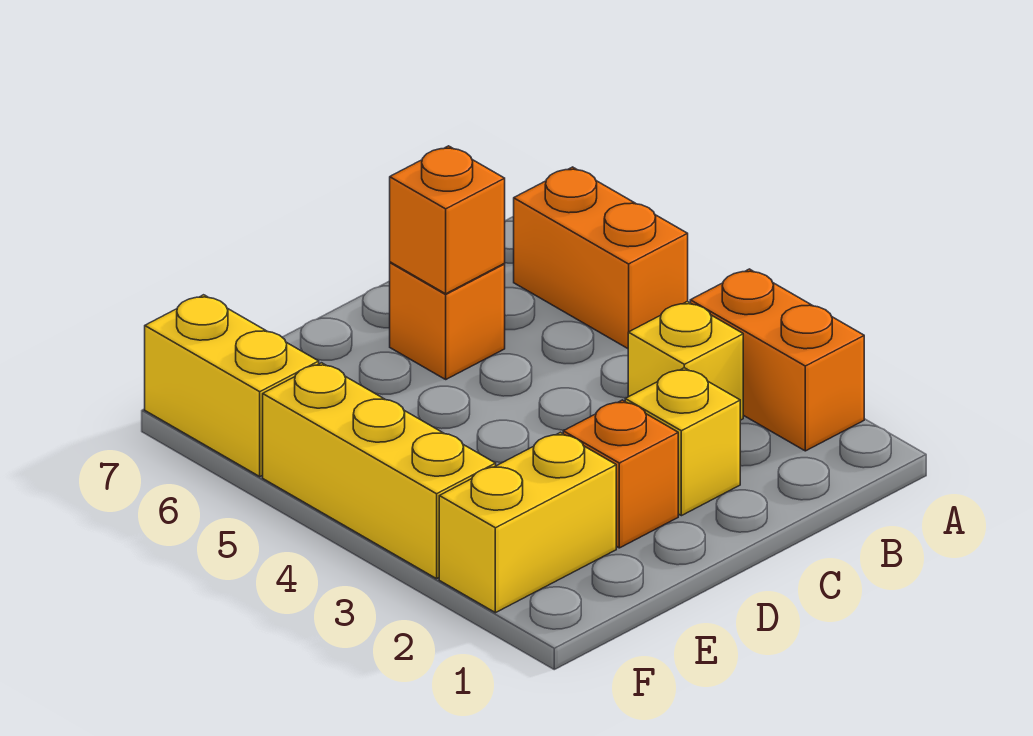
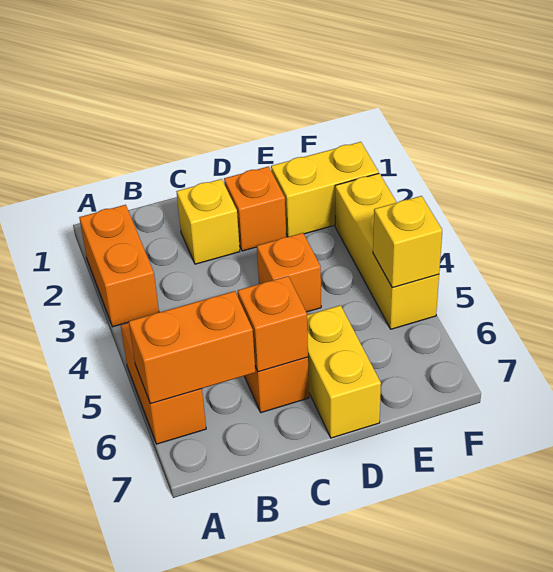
none -> orange brick A6:B6 level 2
yellow brick B3 level 1 -> yellow brick F5 level 2
none -> orange brick D4 level 1
yellow brick F6:F7 level 1 -> yellow brick D6:D7 level 1

